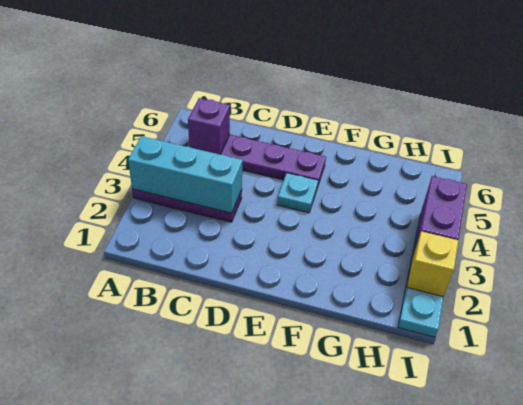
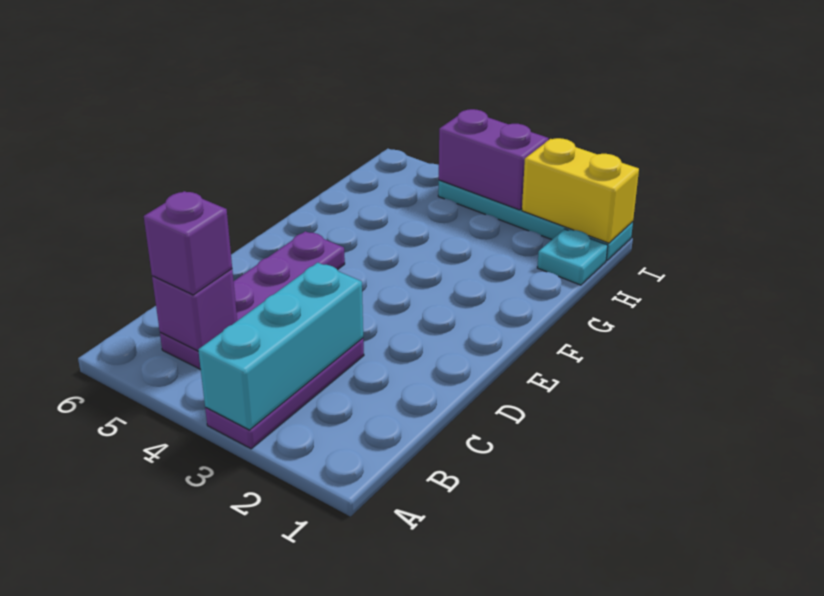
none -> purple brick B5 level 3
cyan plate E4 level 1 -> cyan plate H1 level 1
yellow brick I2 level 2 -> yellow brick I1:I2 level 2

